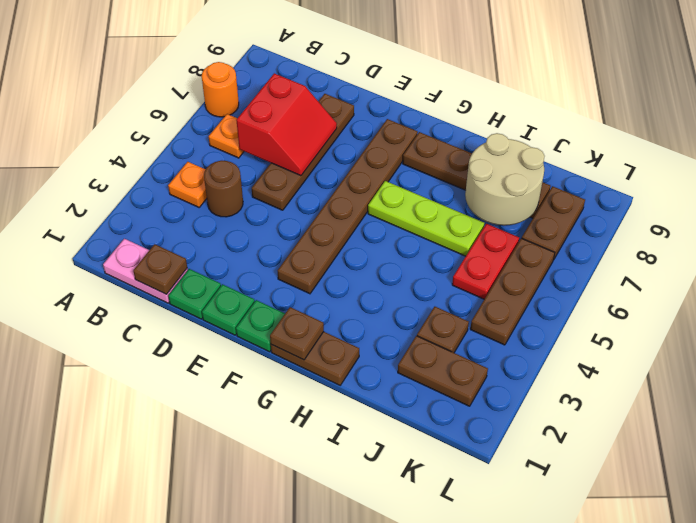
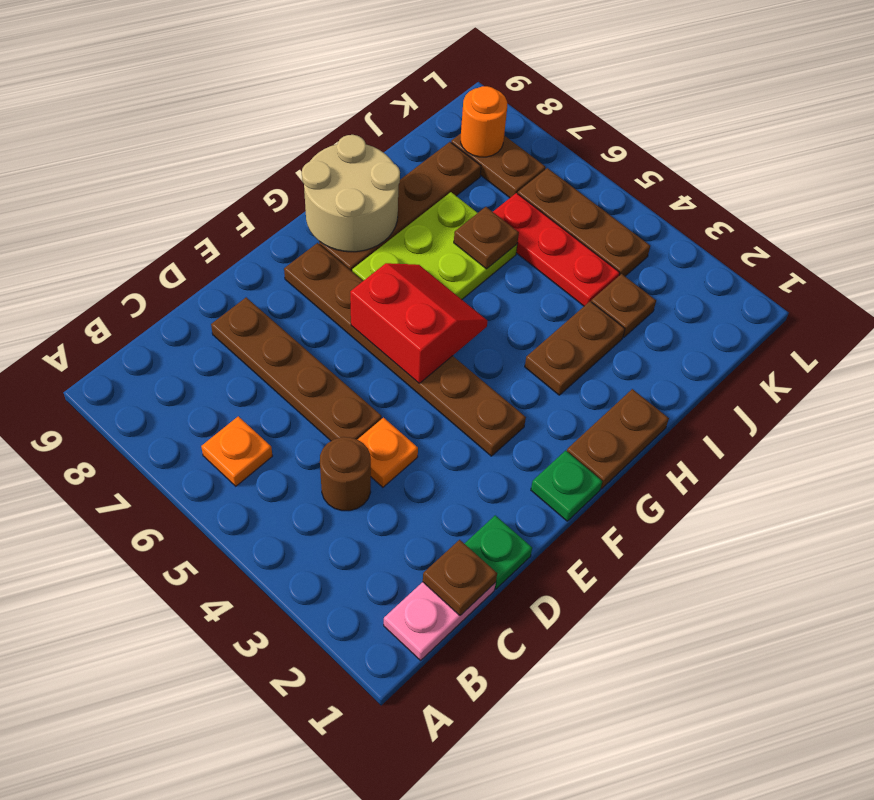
orange round brick A7 level 1 -> orange round brick K8 level 2
orange plate B4 level 1 -> orange plate D4 level 1
red slope C6:D7 level 2 top C -> red slope F5:G6 level 2 top F
green plate E1 level 1 -> none
brown plate G1 level 2 -> brown plate I6 level 2
lime plate G6:I6 level 1 -> lime plate G6:I7 level 1
tan round brick I7:J8 level 2 -> tan round brick G8:H9 level 2
brown plate J2:K2 level 1 -> brown plate H3:I3 level 1
red plate J5:J6 level 1 -> red plate J4:J6 level 1

